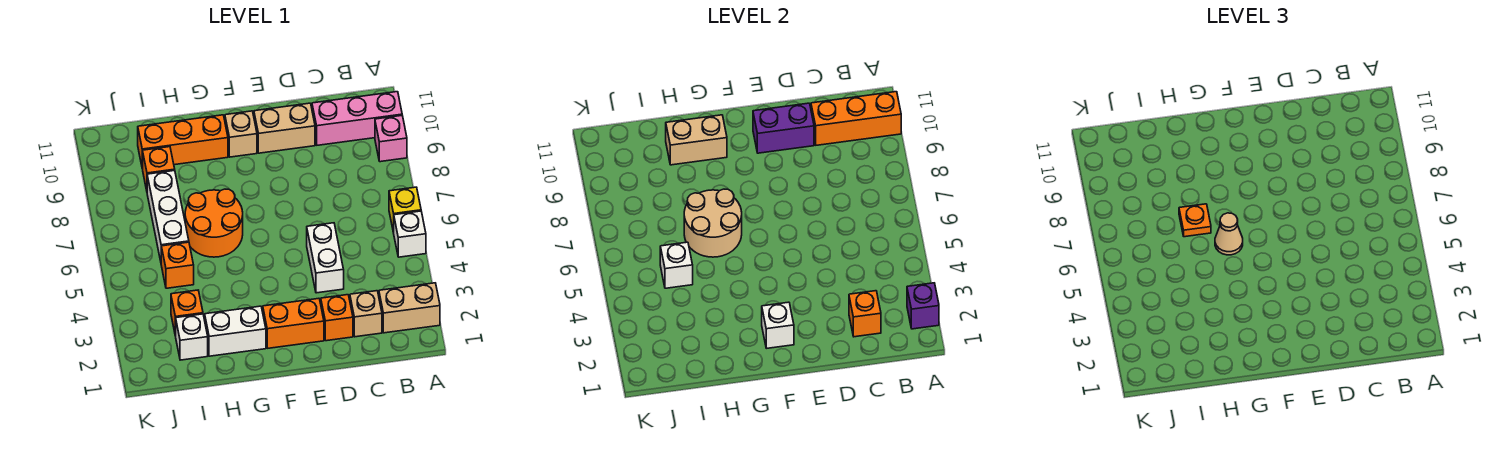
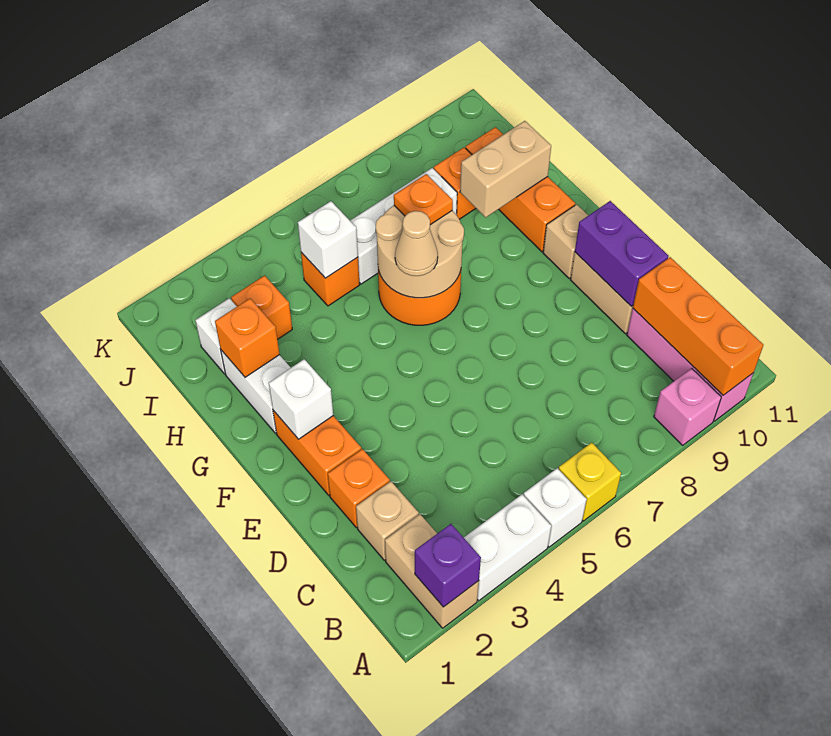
orange brick C2 level 2 -> orange brick H2 level 2
white brick D4:D5 level 1 -> white brick A3:A4 level 1
tan brick G10:H10 level 2 -> tan brick H9:H10 level 2

